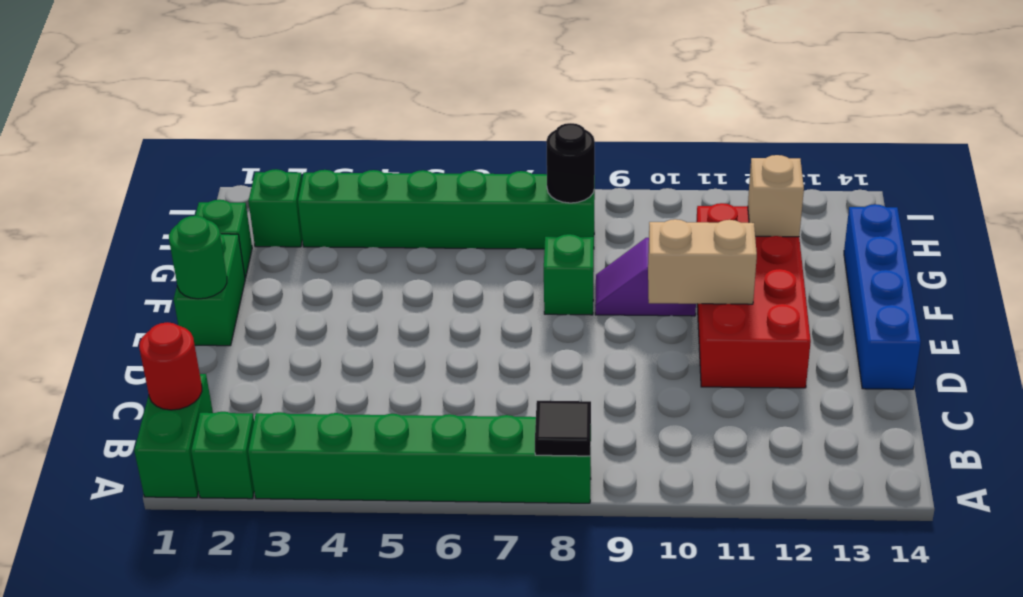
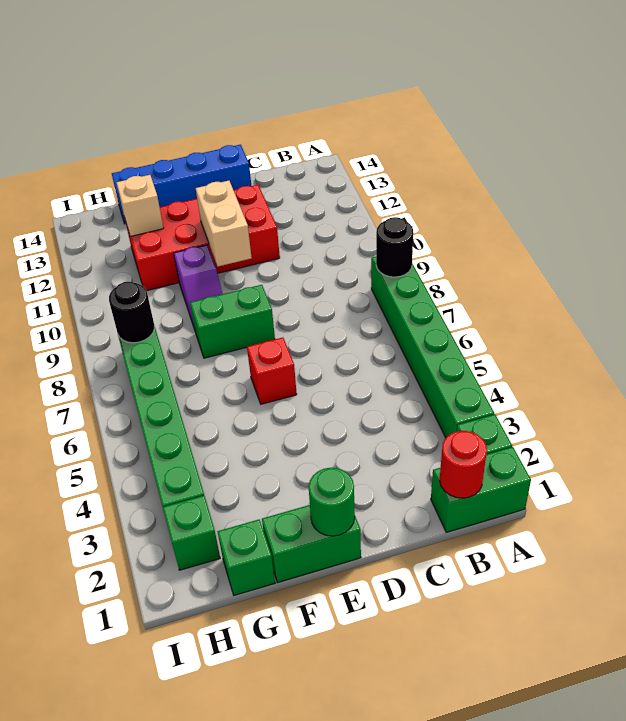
black tile A8 level 2 -> black round brick A8 level 2
none -> red brick E6 level 1
green brick F8 level 1 -> green brick E8:F8 level 1

